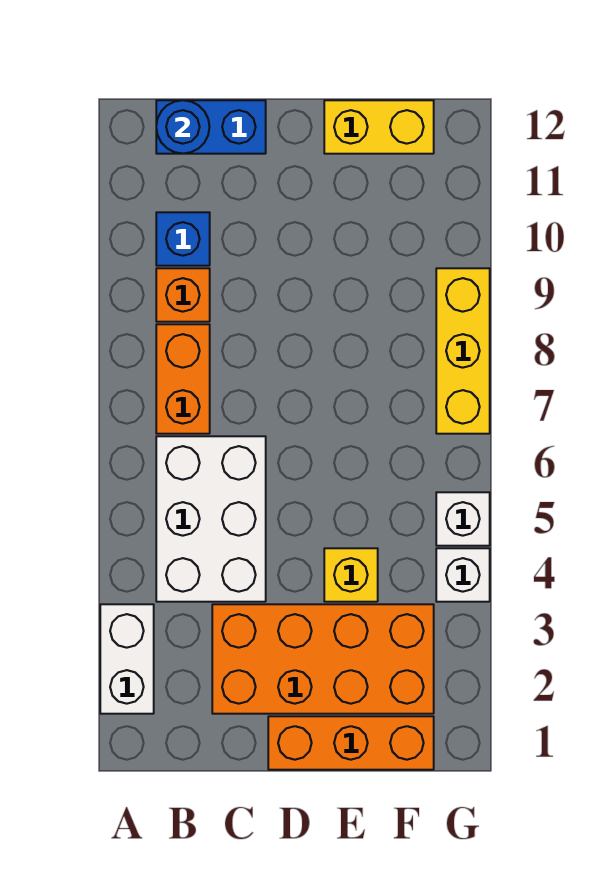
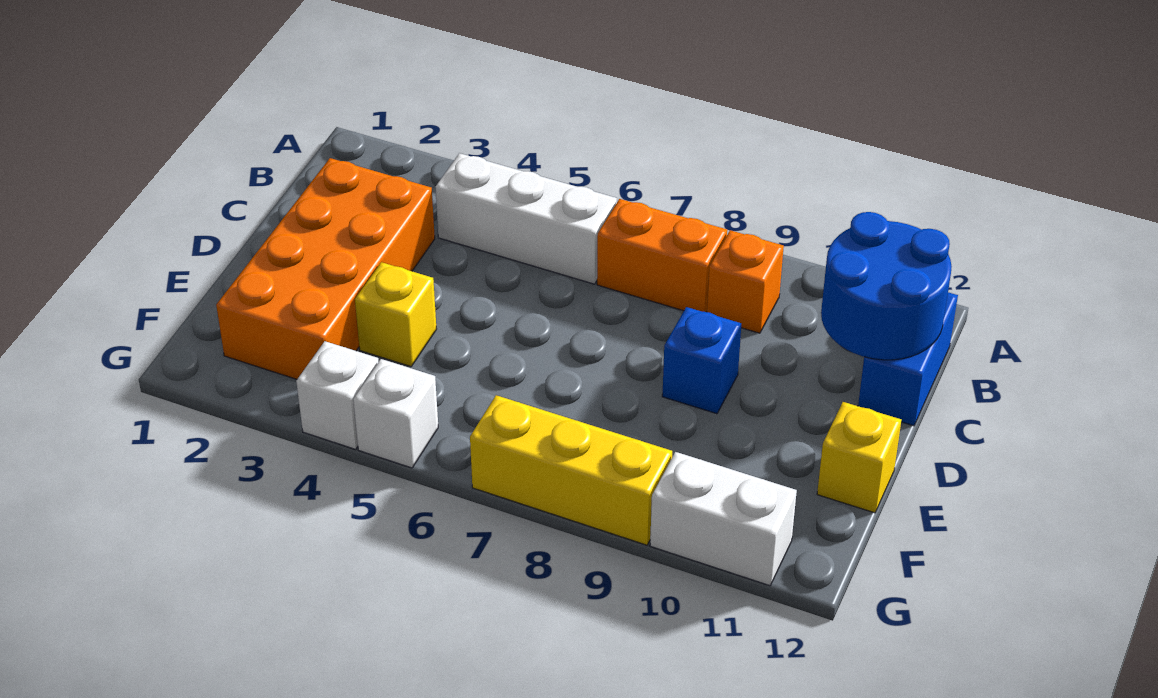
white brick A2:A3 level 1 -> white brick G10:G11 level 1
white brick B4:C6 level 1 -> white brick B4:B6 level 1
blue brick B10 level 1 -> blue brick D9 level 1
blue round brick B12 level 2 -> blue round brick B11:C12 level 2
orange brick D1:F1 level 1 -> none
yellow brick E12:F12 level 1 -> yellow brick E12 level 1

